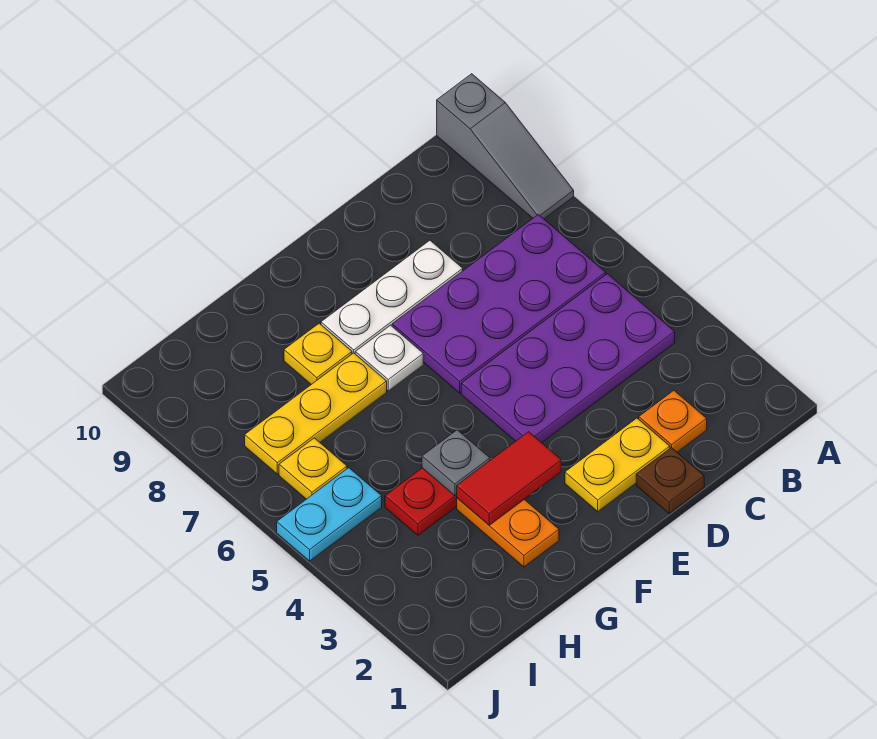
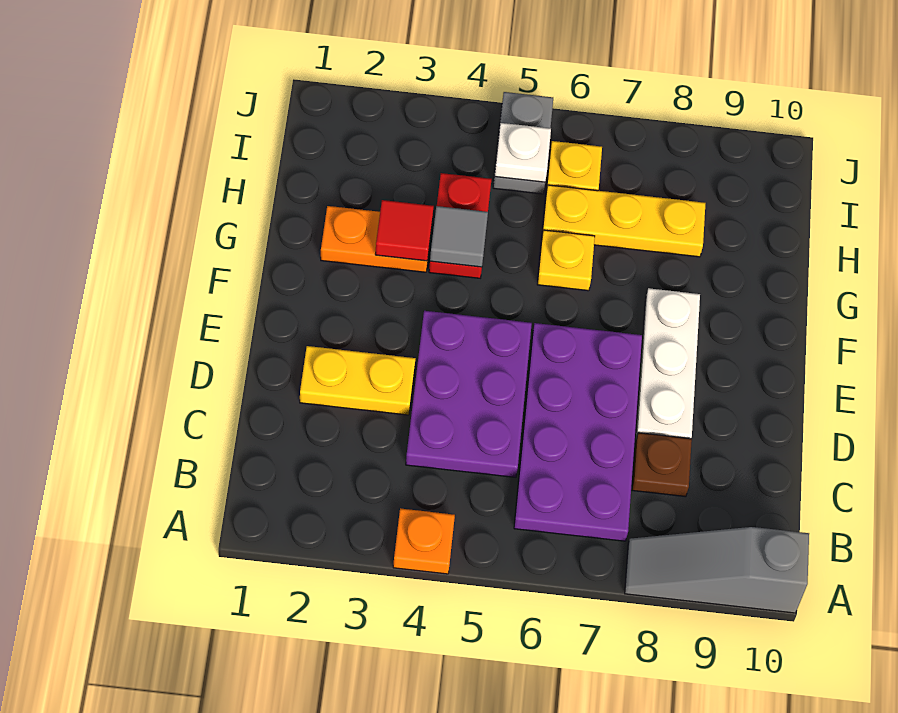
purple plate B4:E5 level 1 -> purple plate C4:E5 level 1
orange plate C2 level 1 -> orange plate A4 level 1
brown plate D1 level 1 -> brown plate C8 level 1
yellow plate D2:E2 level 1 -> yellow plate D2:D3 level 1
red tile F3:G3 level 2 -> red tile G3 level 2
white plate F7 level 1 -> white plate I5 level 2
grey plate G4 level 2 -> grey tile G4 level 2
yellow plate G7:I7 level 1 -> yellow plate H6:H8 level 1
yellow plate G8 level 1 -> yellow plate G6 level 1
cyan plate I5:J5 level 1 -> grey plate I5:J5 level 1

